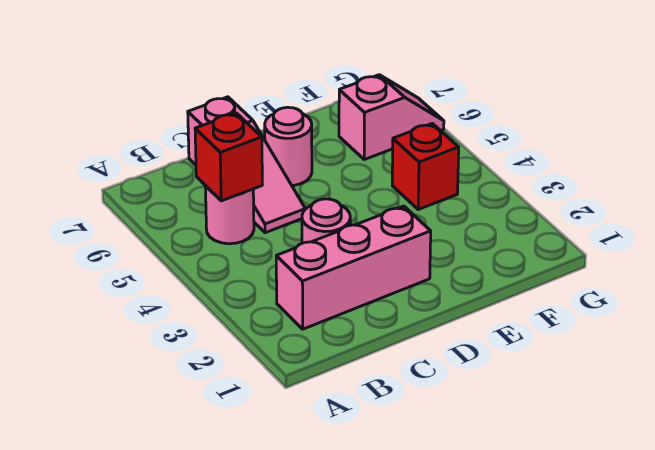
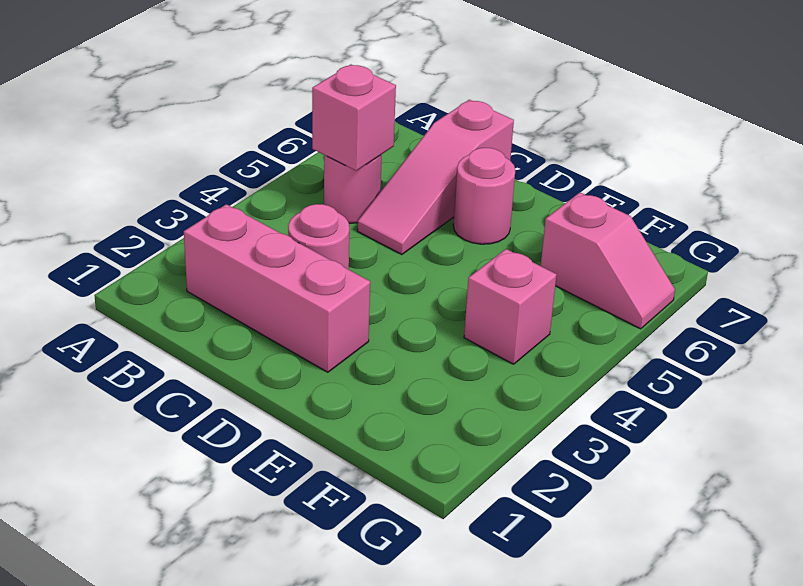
red brick B5 level 2 -> pink brick B5 level 2
red brick F4 level 1 -> pink brick F4 level 1

